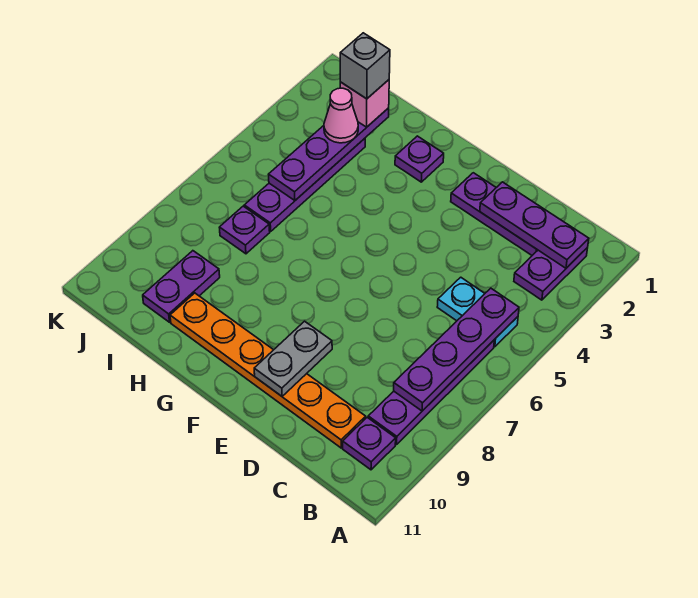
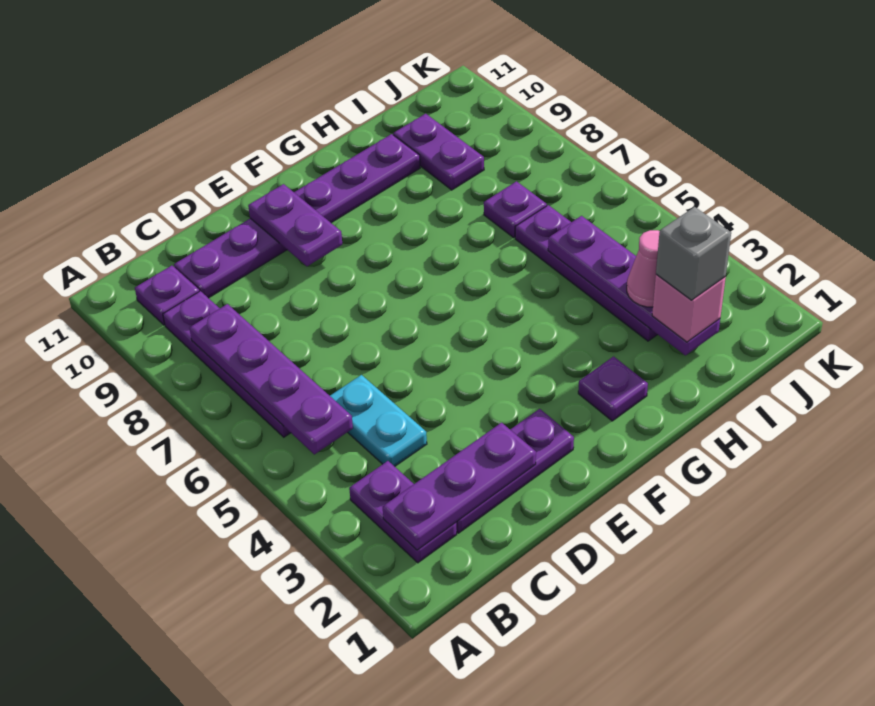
cyan plate B5:C5 level 1 -> cyan plate C4:C5 level 1
orange plate C10:H10 level 1 -> purple plate C10:H10 level 1
grey plate E9:E10 level 2 -> purple plate E9:E10 level 2

